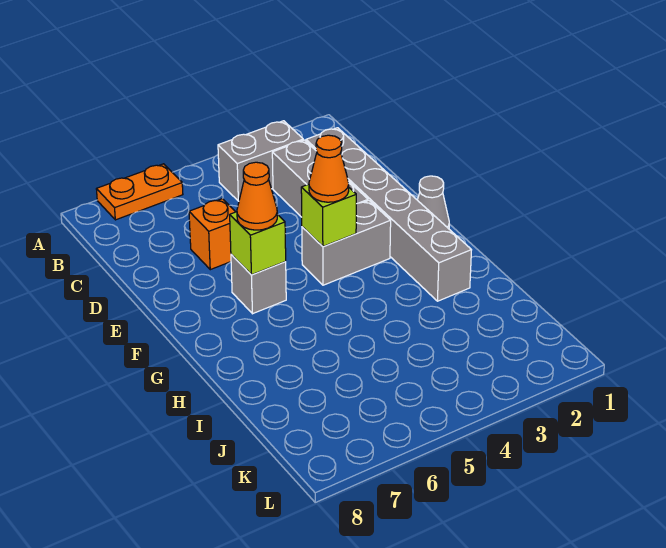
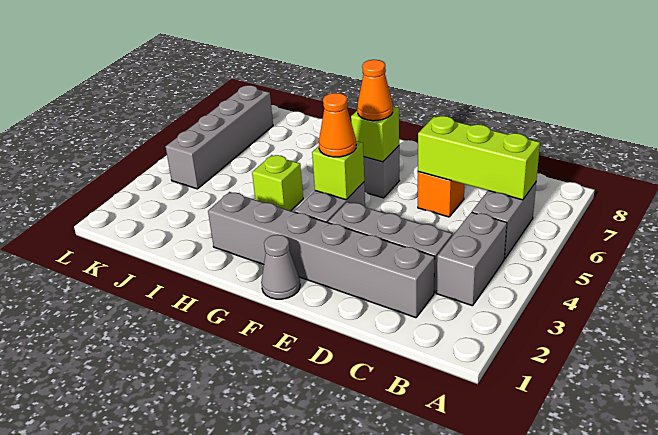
orange plate A6:A7 level 1 -> none
none -> grey brick B5:B6 level 1
none -> lime brick B6:D6 level 2
none -> lime brick H4 level 1
none -> grey brick K4:K7 level 1

